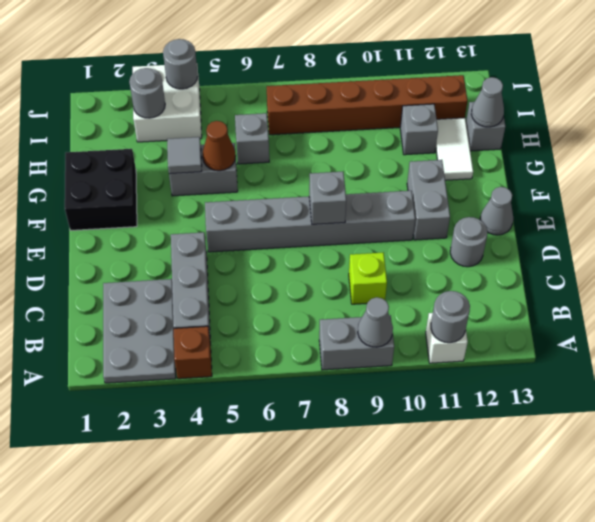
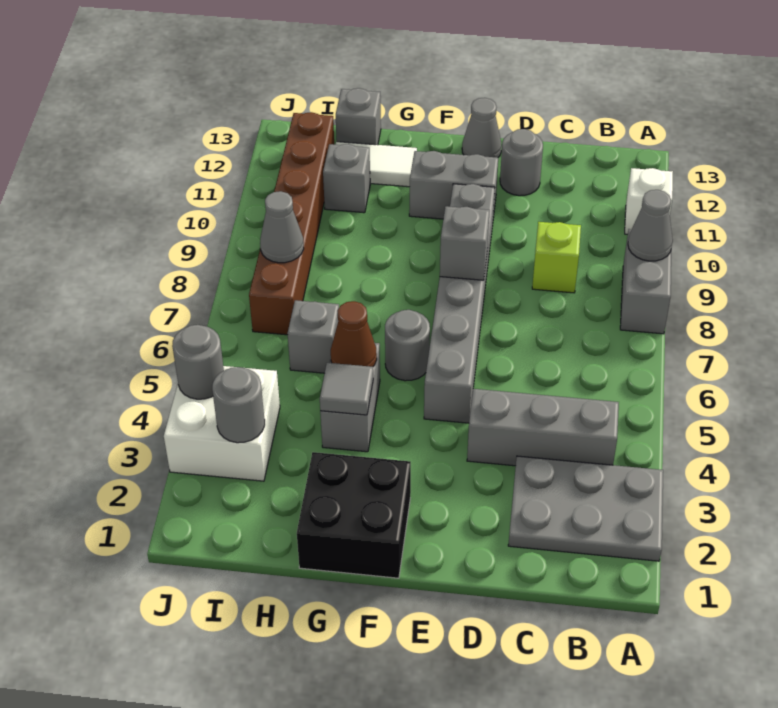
brown brick A4 level 1 -> none
grey round brick A11 level 2 -> grey round brick F6 level 1
grey cone H13 level 2 -> grey cone I8 level 2

